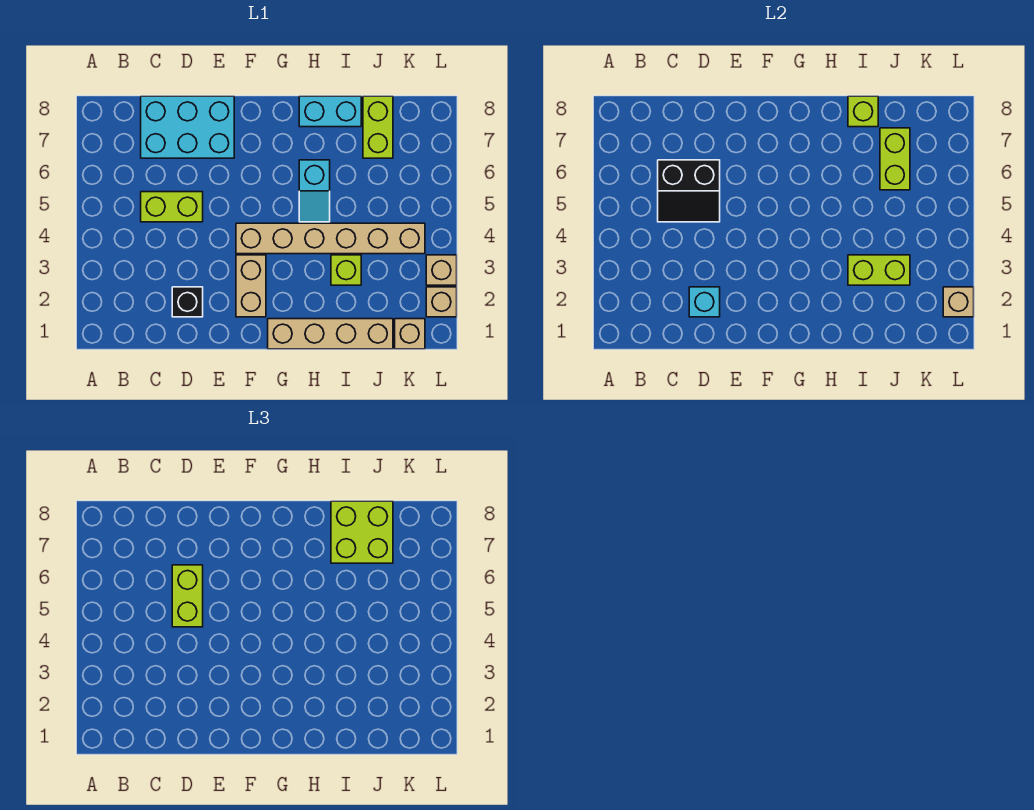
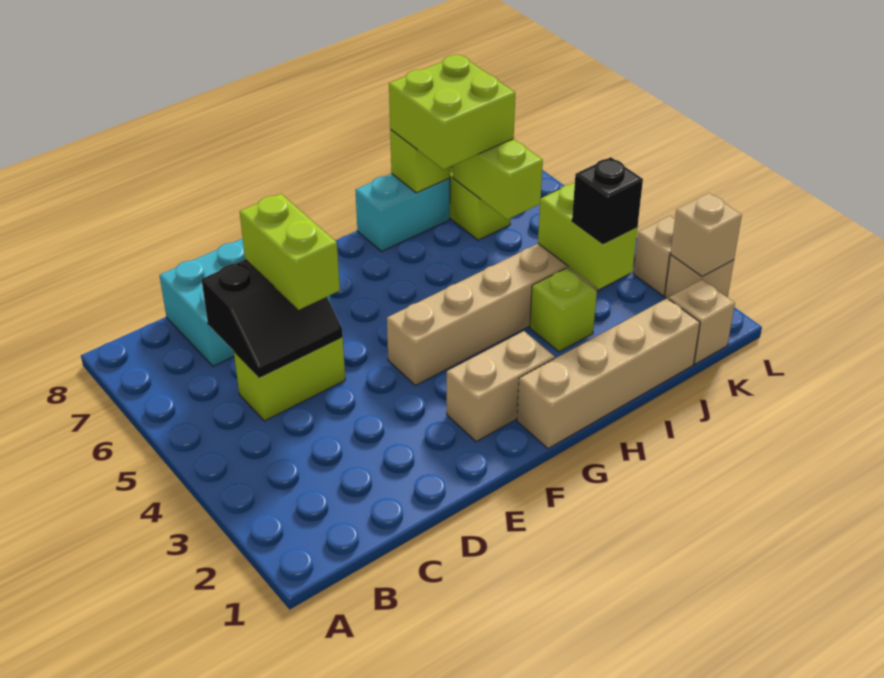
black brick D2 level 1 -> black brick J3 level 3
cyan brick D2 level 2 -> none
tan brick F2:F3 level 1 -> tan brick F2:G2 level 1
cyan slope H5:H6 level 1 top 6 -> none
lime brick I3:J3 level 2 -> lime brick J3:J4 level 2

